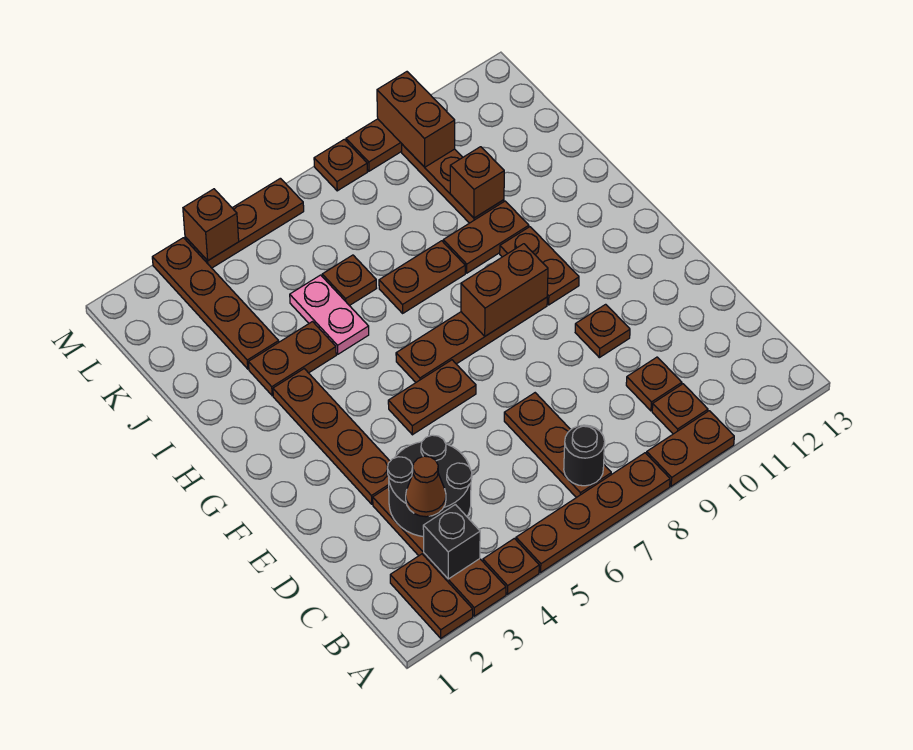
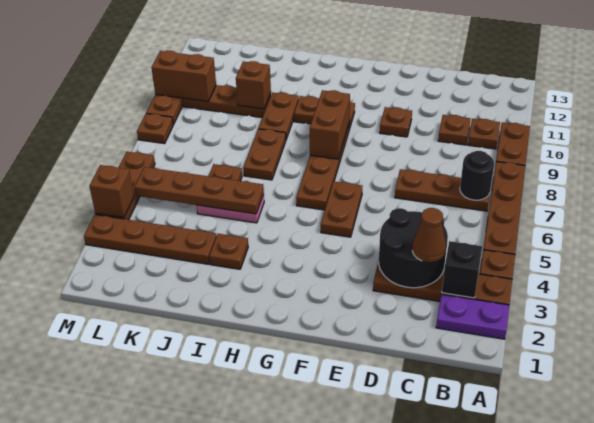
brown plate A2:B2 level 1 -> purple plate A2:B2 level 1
brown plate E3:H3 level 1 -> brown plate I5:L5 level 2
brown plate I3:I4 level 1 -> brown plate I3 level 1

